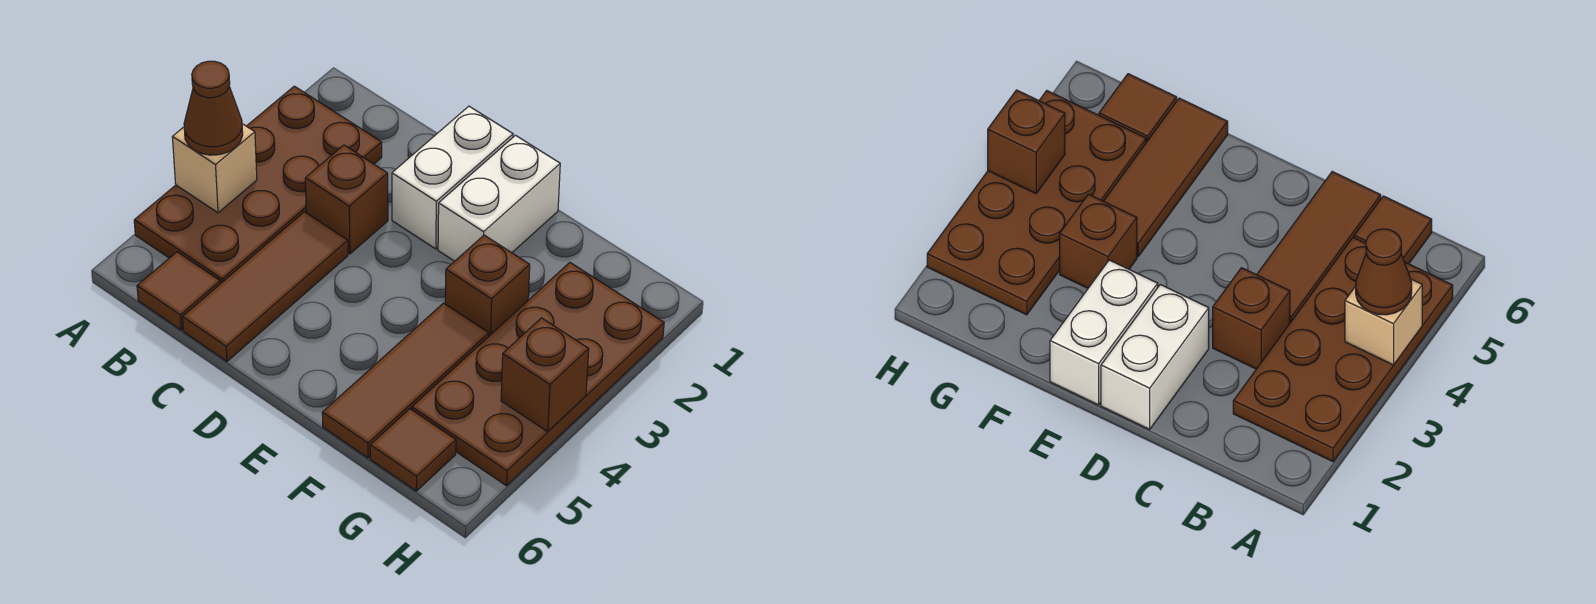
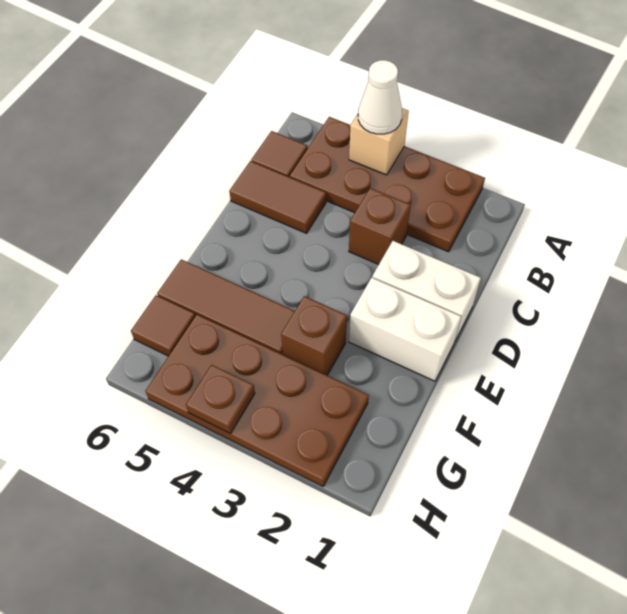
brown cone A4 level 3 -> white cone A4 level 3
brown tile C4:C6 level 1 -> brown tile C5:C6 level 1
brown brick H4 level 2 -> brown plate H4 level 2

